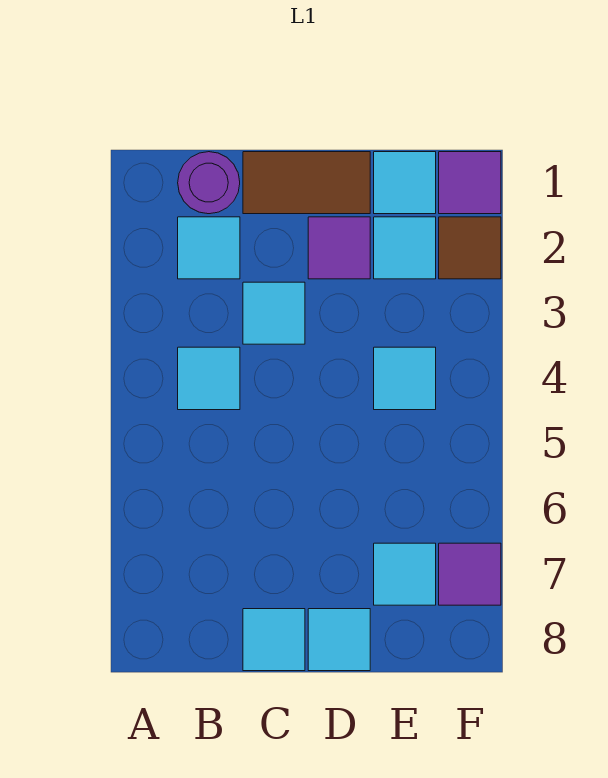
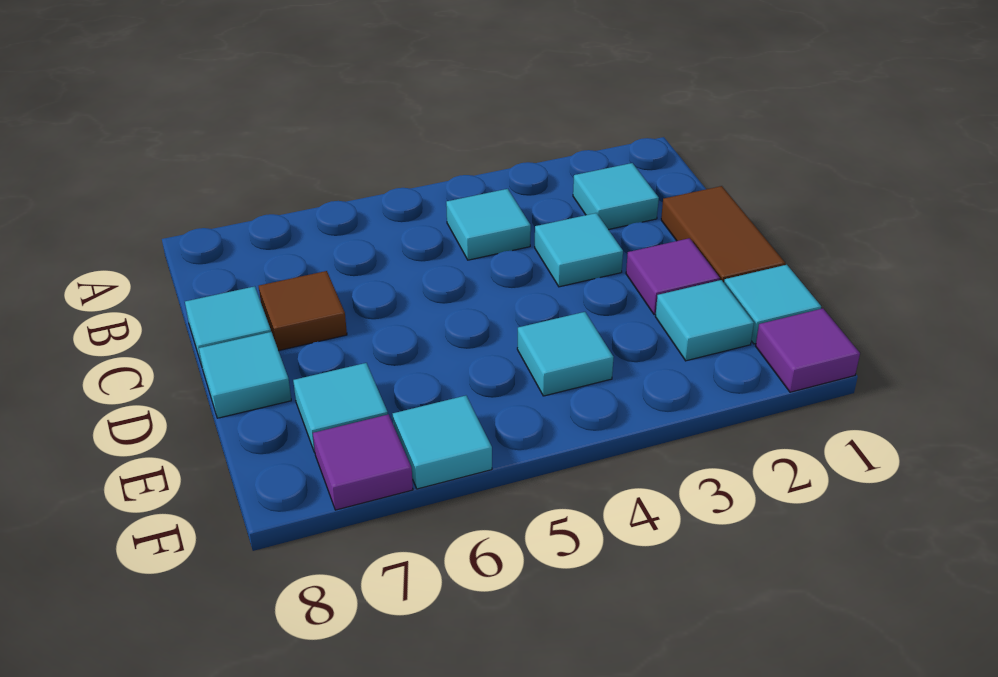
purple round brick B1 level 1 -> none
brown tile F2 level 1 -> brown tile C7 level 1
none -> cyan tile F6 level 1

